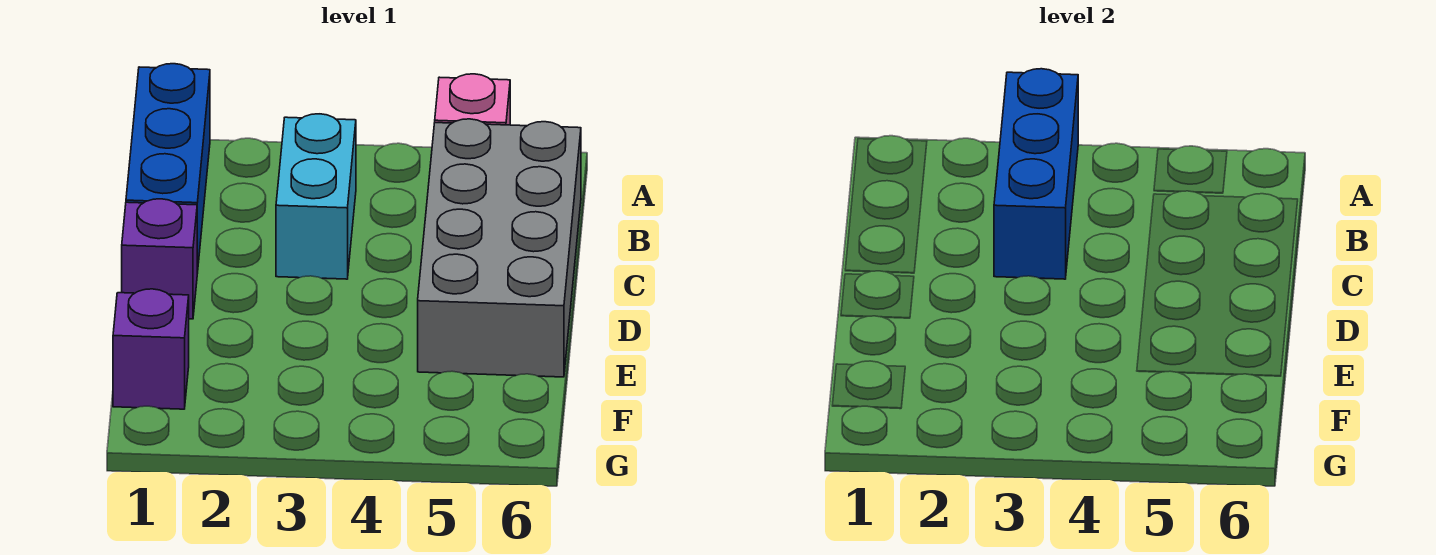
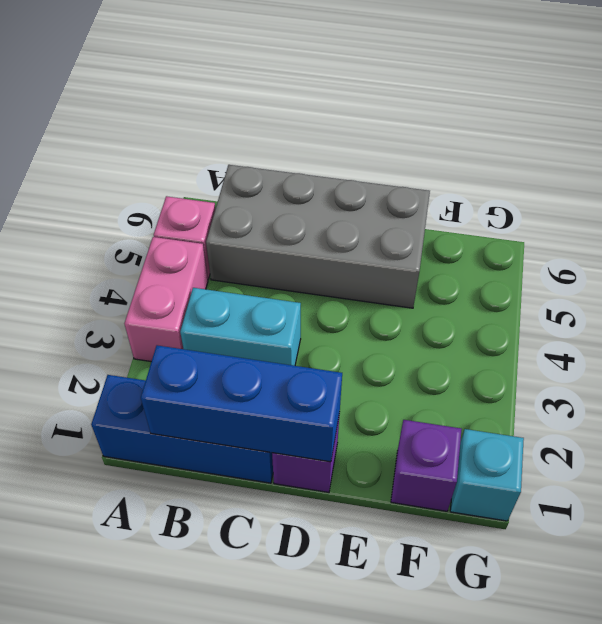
none -> pink brick A3:A4 level 1
blue brick A3:C3 level 2 -> blue brick B1:D1 level 2
none -> cyan brick G1 level 1

